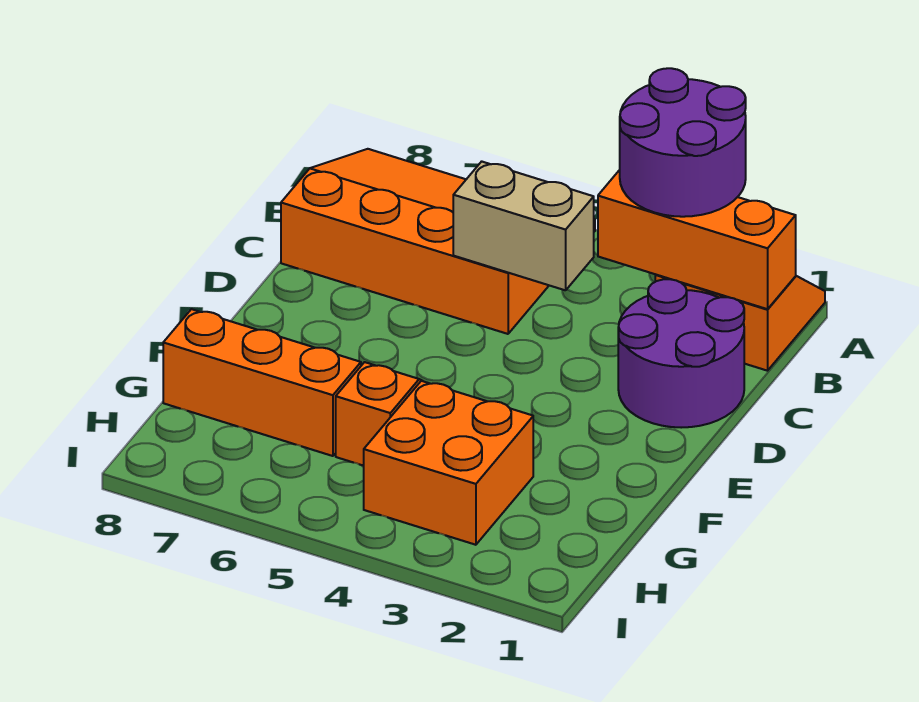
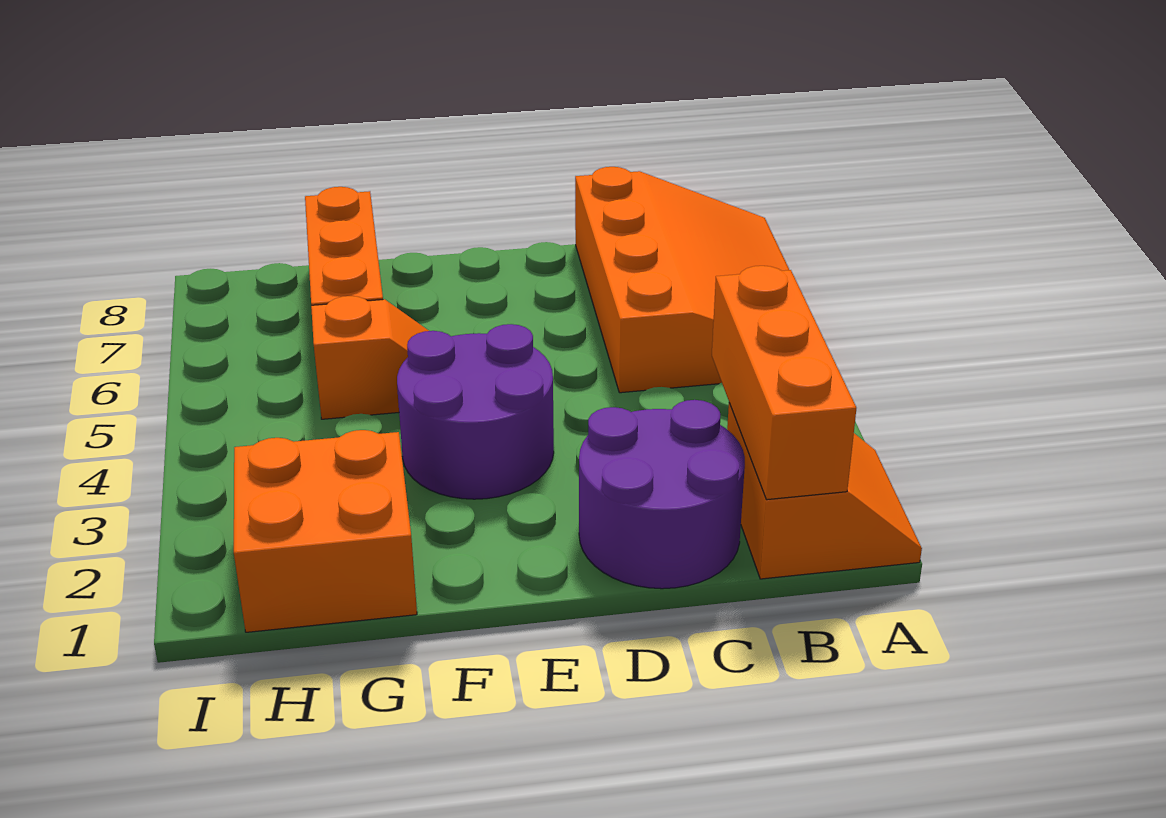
purple round brick A2:B3 level 3 -> purple round brick E3:F4 level 1
tan brick C4:C5 level 2 -> none
orange brick G3:H4 level 1 -> orange brick G1:H2 level 1

